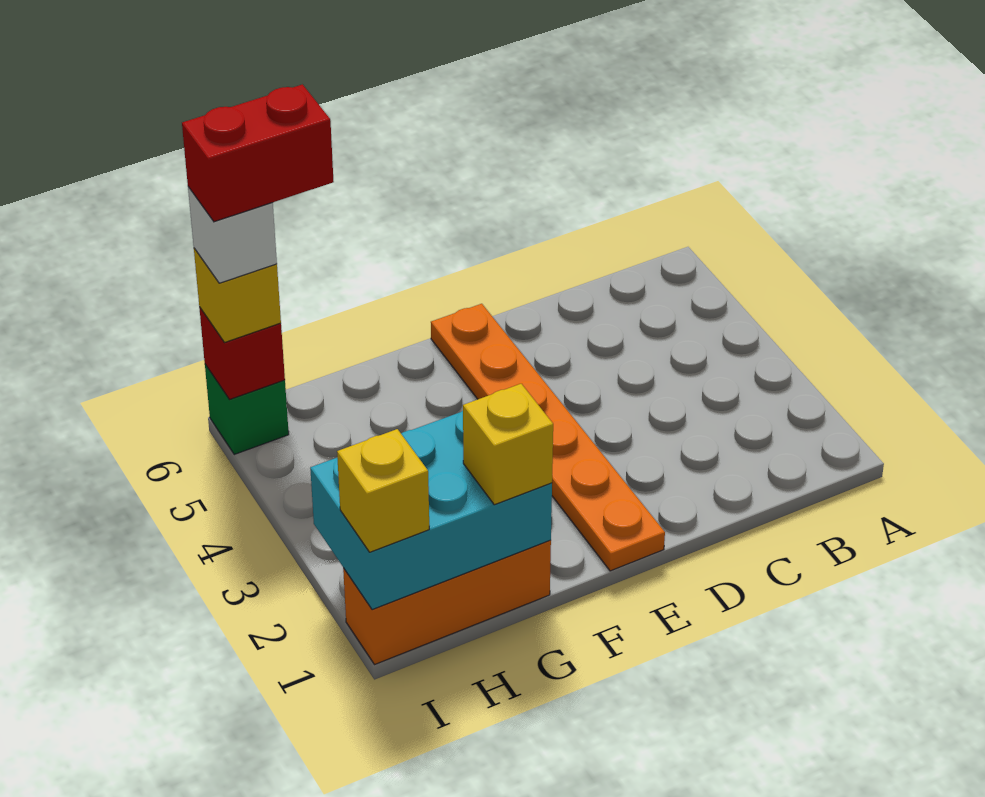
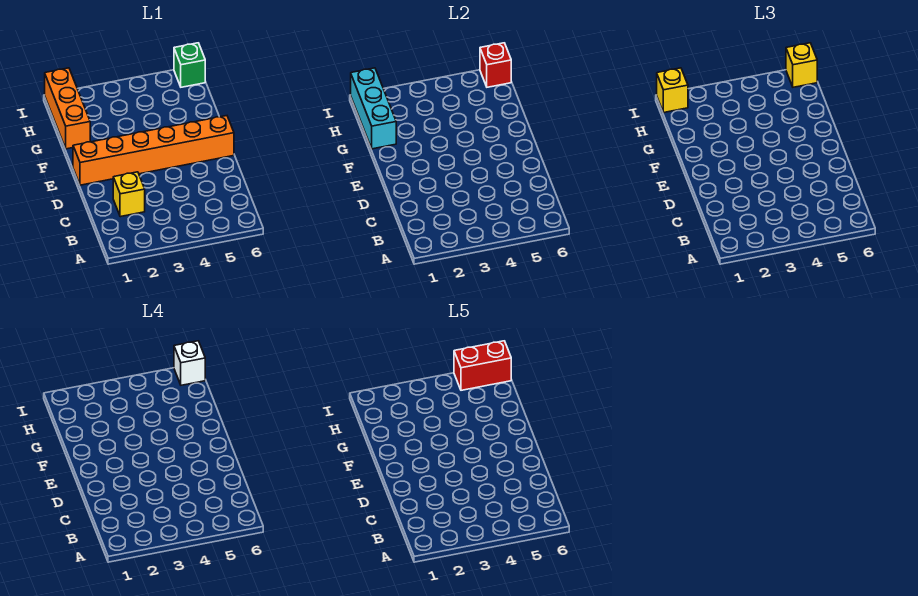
orange plate E1:E6 level 1 -> orange brick E1:E6 level 1
cyan brick G1:I2 level 2 -> cyan brick G1:I1 level 2
yellow brick G1 level 3 -> yellow brick C2 level 1
red brick H6:I6 level 5 -> red brick I5:I6 level 5

